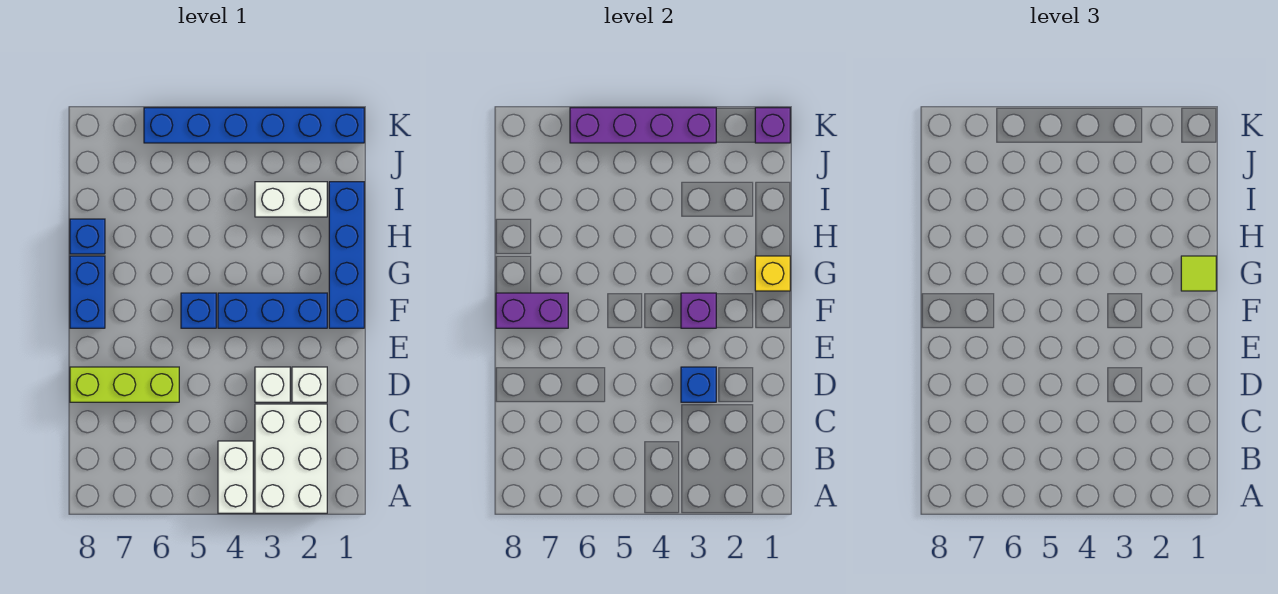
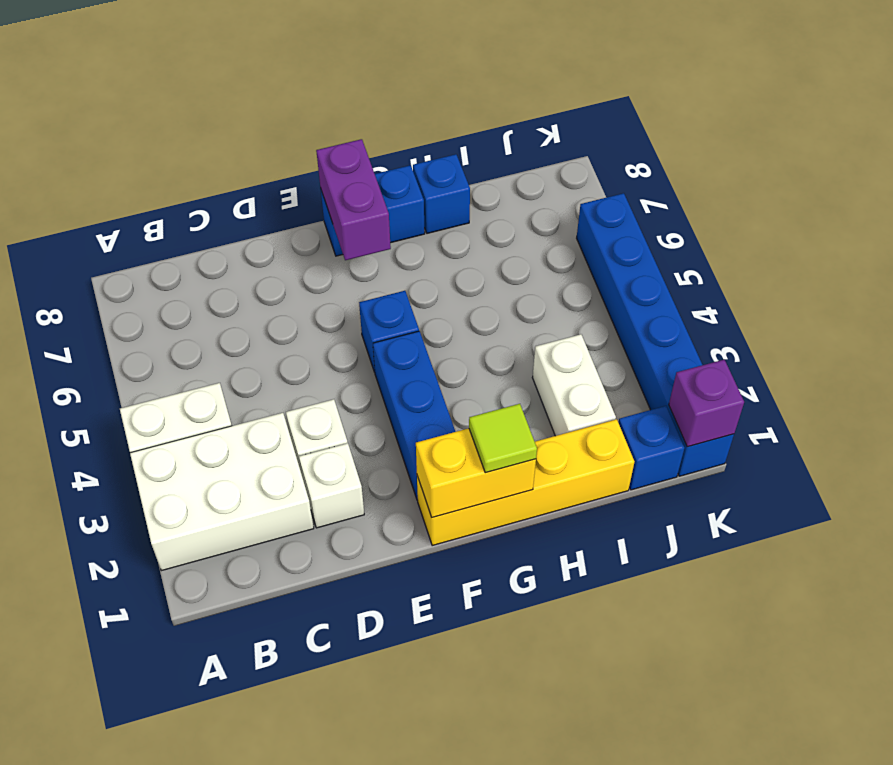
blue brick D3 level 2 -> blue brick J1 level 1
lime brick D6:D8 level 1 -> none
blue brick F1:I1 level 1 -> yellow brick F1:I1 level 1
purple brick F3 level 2 -> none
yellow brick G1 level 2 -> yellow brick F1:G1 level 2
purple brick K3:K6 level 2 -> none

